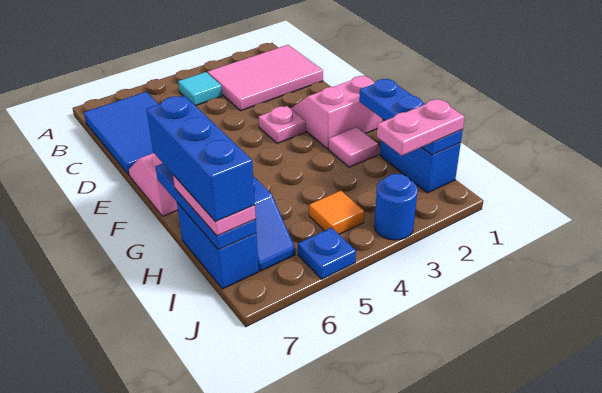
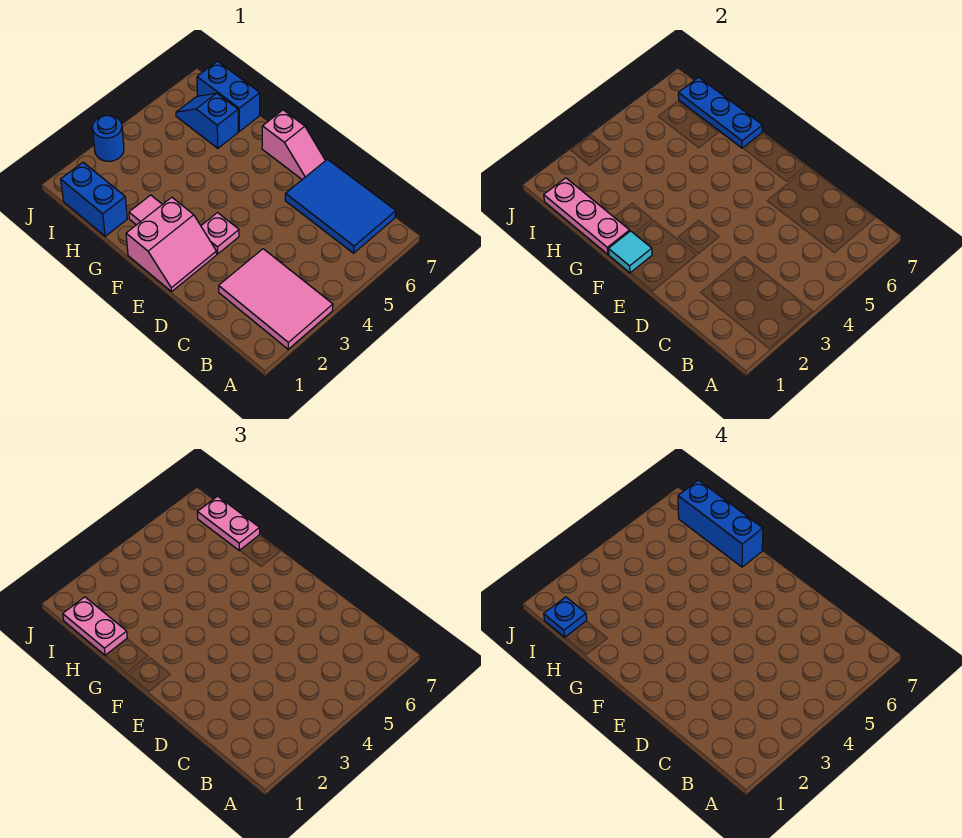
pink tile B1:C3 level 1 -> pink tile A2:C3 level 1
cyan tile B4 level 1 -> cyan tile F1 level 2
blue plate G1:I1 level 2 -> pink plate G1:I1 level 2
pink plate I1:I2 level 3 -> pink plate H1:I1 level 3
orange tile I4 level 1 -> none
blue plate J5 level 1 -> blue plate I1 level 4

